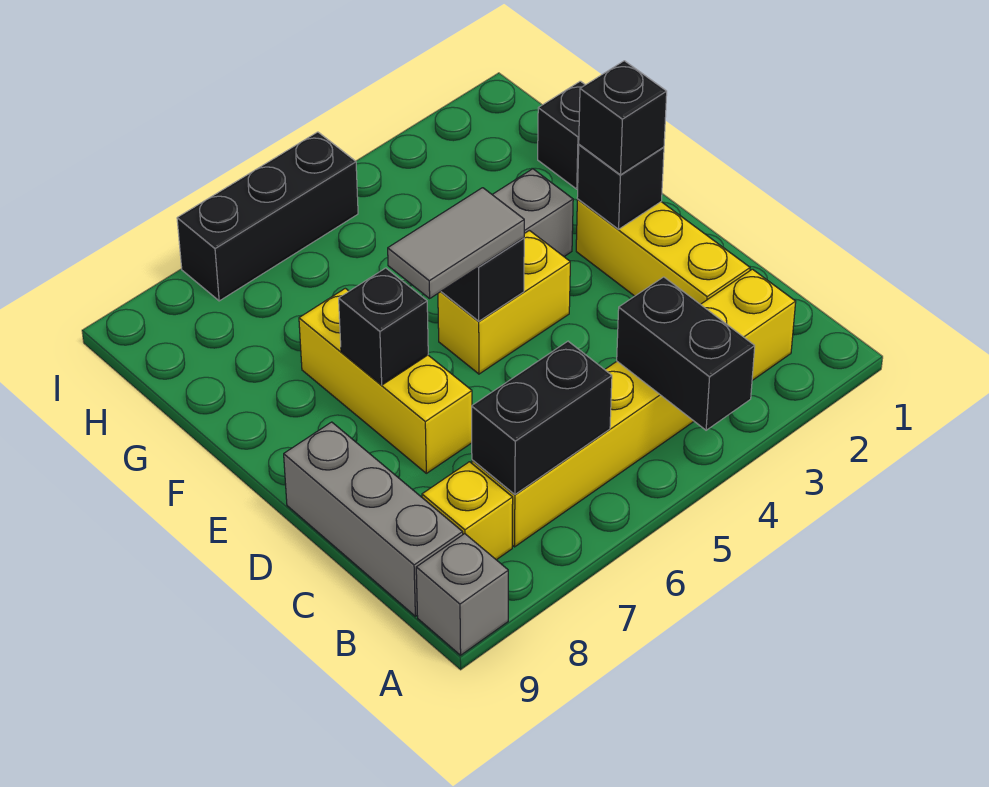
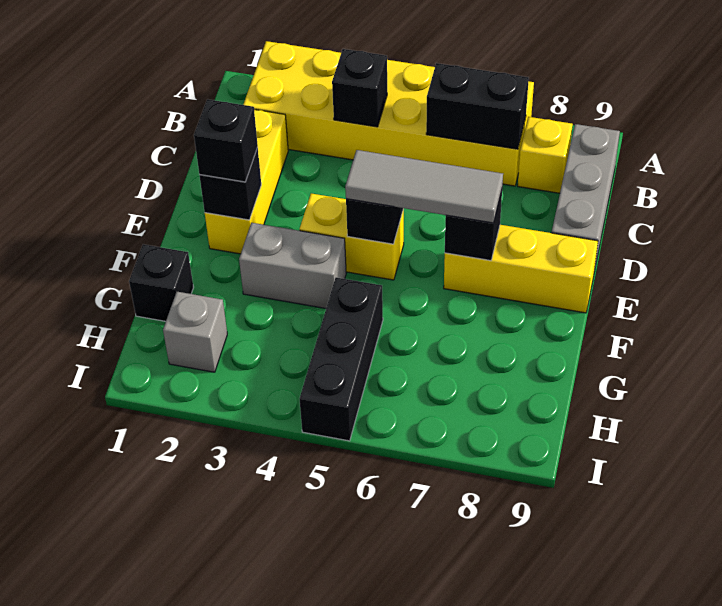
black brick A4:B4 level 2 -> black brick B4 level 2
grey brick A9 level 1 -> grey brick H2 level 1
yellow brick B2:B7 level 1 -> yellow brick A2:B7 level 1
yellow brick D7:F7 level 1 -> yellow brick E7:E9 level 1
grey tile E5:E6 level 3 -> grey tile E5:E7 level 3
black brick I5:I7 level 1 -> black brick G5:I5 level 1

